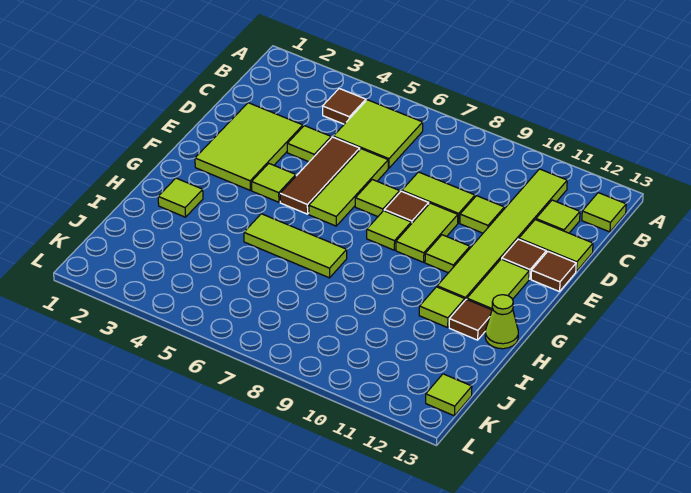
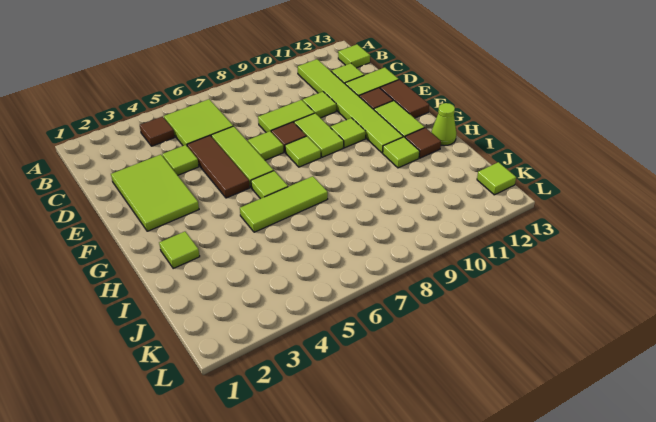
brown tile E13 level 1 -> brown tile E13:F13 level 1
lime tile F4 level 1 -> lime tile G6 level 1

